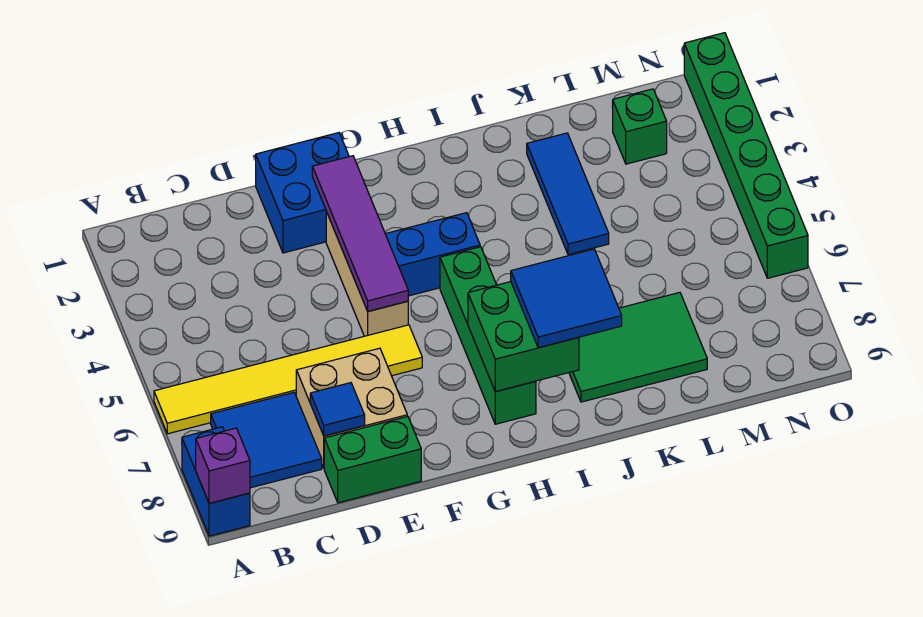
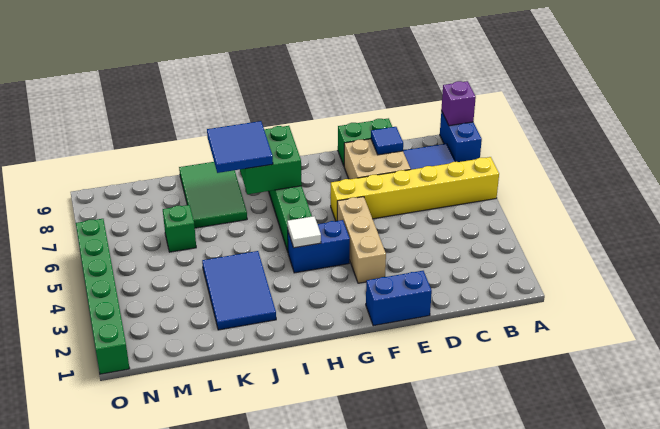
yellow tile A6:F6 level 1 -> yellow brick A6:F6 level 1
blue brick E1:F2 level 1 -> blue brick E1:F1 level 1
purple tile F2:F5 level 2 -> none
none -> white tile H4 level 2
green tile J7:L8 level 1 -> green tile J7:K9 level 1
blue tile K2:K4 level 1 -> blue tile J2:K4 level 1
green brick M2 level 1 -> green brick L6 level 1

